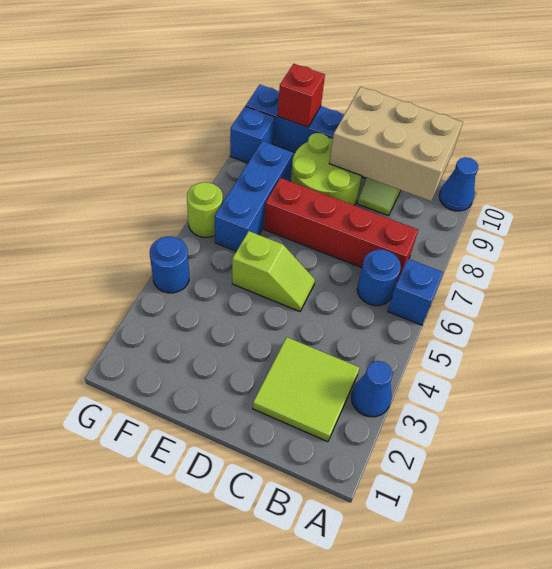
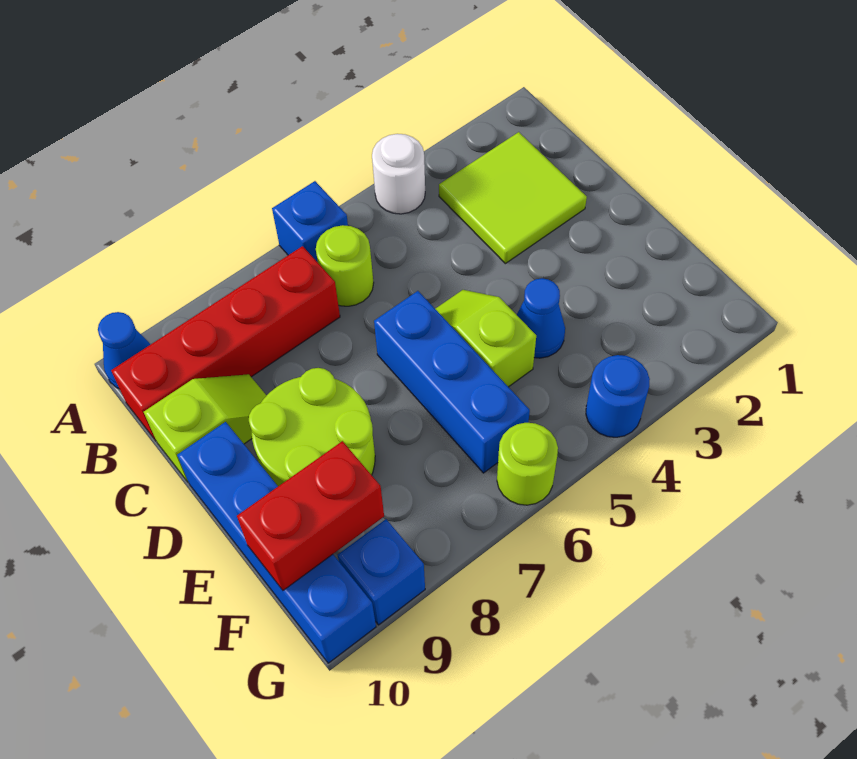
blue cone A3 level 1 -> blue cone E4 level 1
none -> white round brick A4 level 1
blue round brick B6 level 1 -> lime round brick B6 level 1
red brick B7:E7 level 1 -> red brick B7:B10 level 1
tan brick B9:D10 level 2 -> none
blue brick F6:F8 level 1 -> blue brick D6:F6 level 1
red brick F10 level 2 -> red brick F9:F10 level 2

